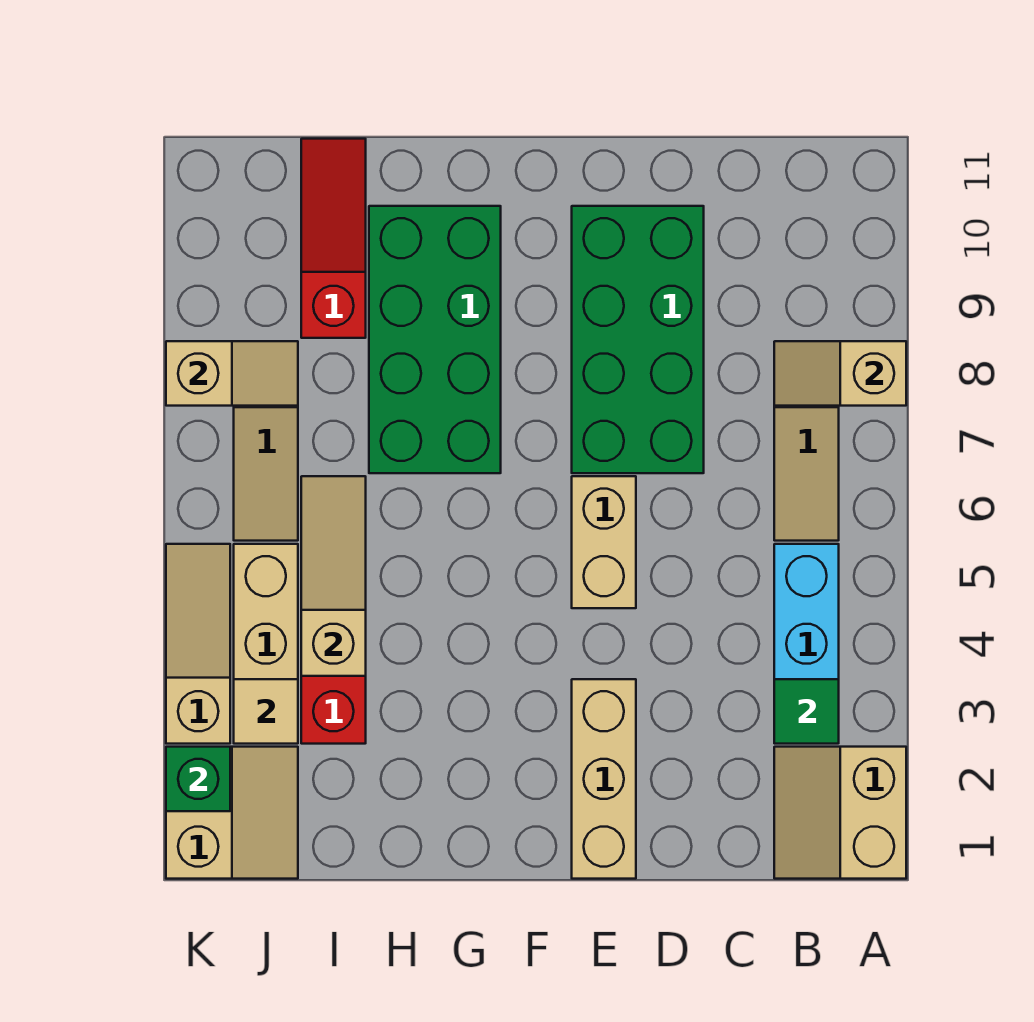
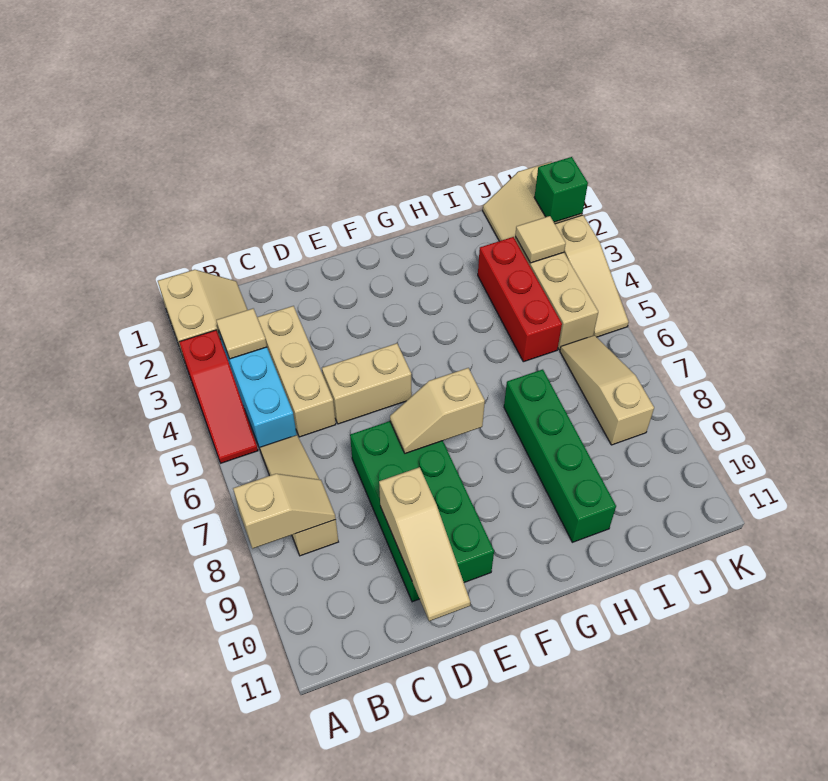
green tile B3 level 2 -> tan tile B3 level 2
tan brick E1:E3 level 1 -> tan brick C3:C5 level 1
tan brick E5:E6 level 1 -> tan brick D5:E5 level 1
green brick G7:H10 level 1 -> green brick H7:H10 level 1
tan slope I4:I6 level 2 top 4 -> tan slope D9:D11 level 2 top 9
red slope I9:I11 level 1 top 9 -> red slope A3:A5 level 1 top 3
tan slope J8:K8 level 2 top K -> tan slope E7:F7 level 2 top F

